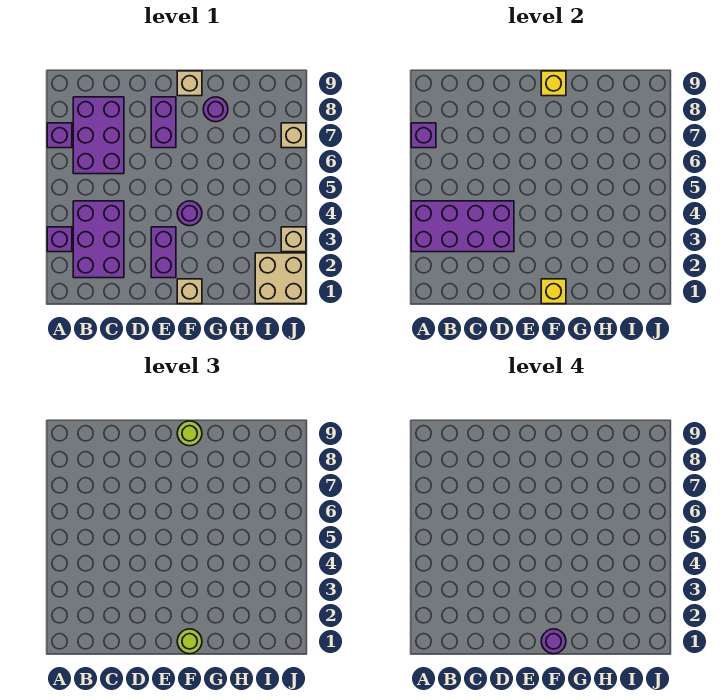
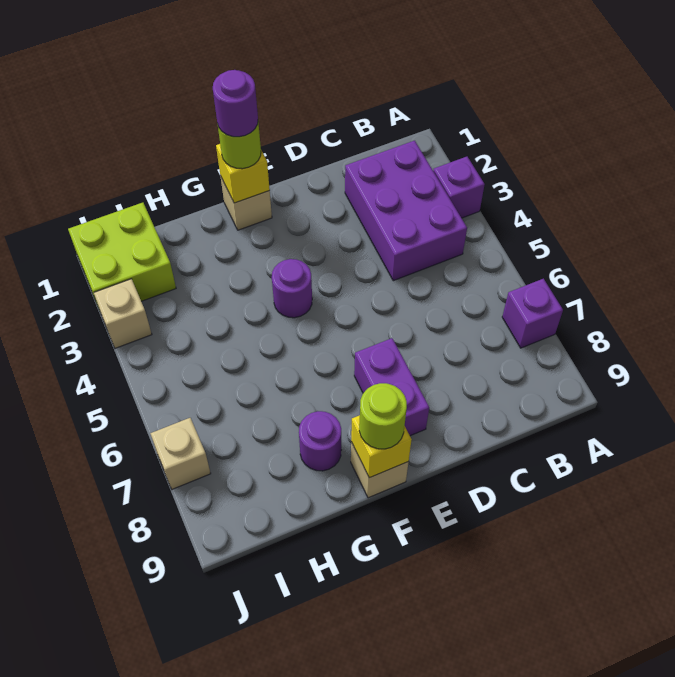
purple brick A3:D4 level 2 -> none
purple brick A7 level 2 -> none
purple brick B6:C8 level 1 -> none
purple brick E2:E3 level 1 -> none
tan brick I1:J2 level 1 -> lime brick I1:J2 level 1

